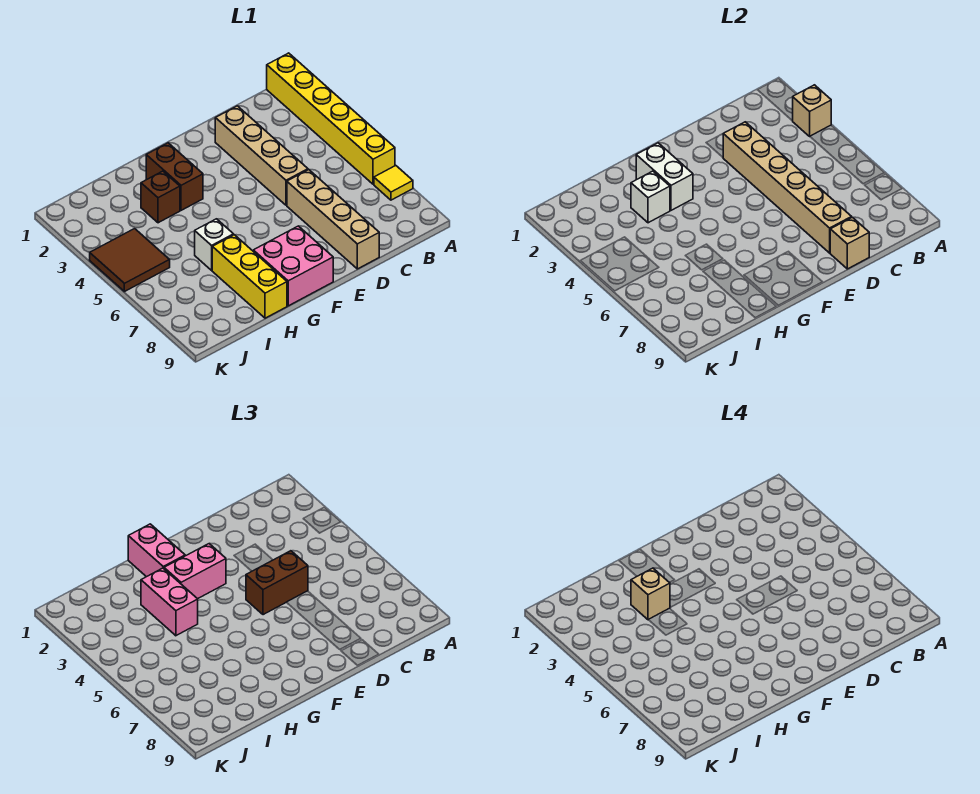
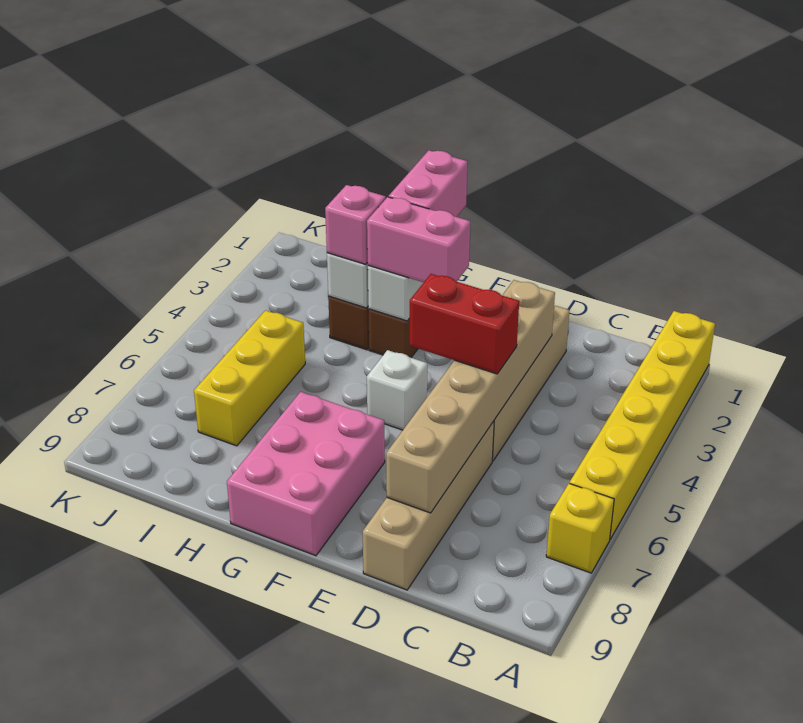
tan brick A3 level 2 -> none
yellow tile A7 level 1 -> yellow brick A7 level 1
brown brick D5:E5 level 3 -> red brick D5:E5 level 3
tan brick D9 level 2 -> none
pink brick F8:G9 level 1 -> pink brick F7:G9 level 1
pink brick H3:H4 level 3 -> pink brick H3 level 3
tan brick H3 level 4 -> none
white brick H6 level 1 -> white brick F5 level 1
yellow brick H7:H9 level 1 -> yellow brick I5:I7 level 1
brown tile J4:K5 level 1 -> none

